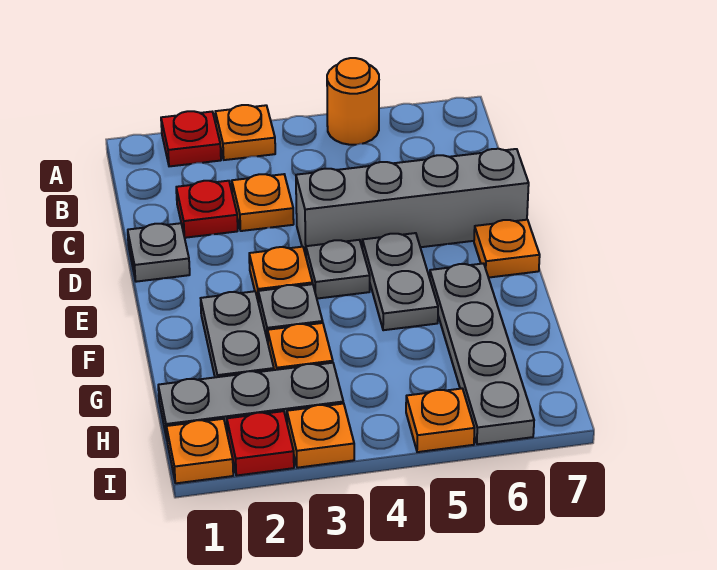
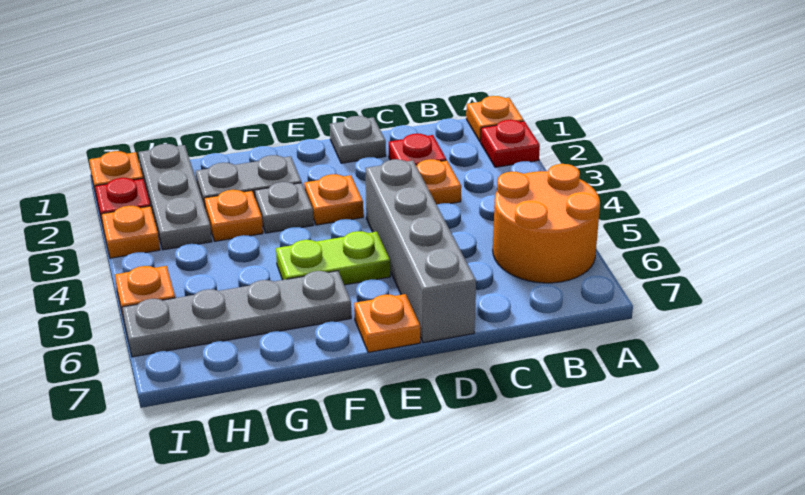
orange plate A3 level 1 -> orange plate A1 level 1
orange round brick A5 level 1 -> orange round brick A5:B6 level 1
grey plate E4 level 1 -> none
grey plate E5:F5 level 1 -> lime plate E5:F5 level 1

